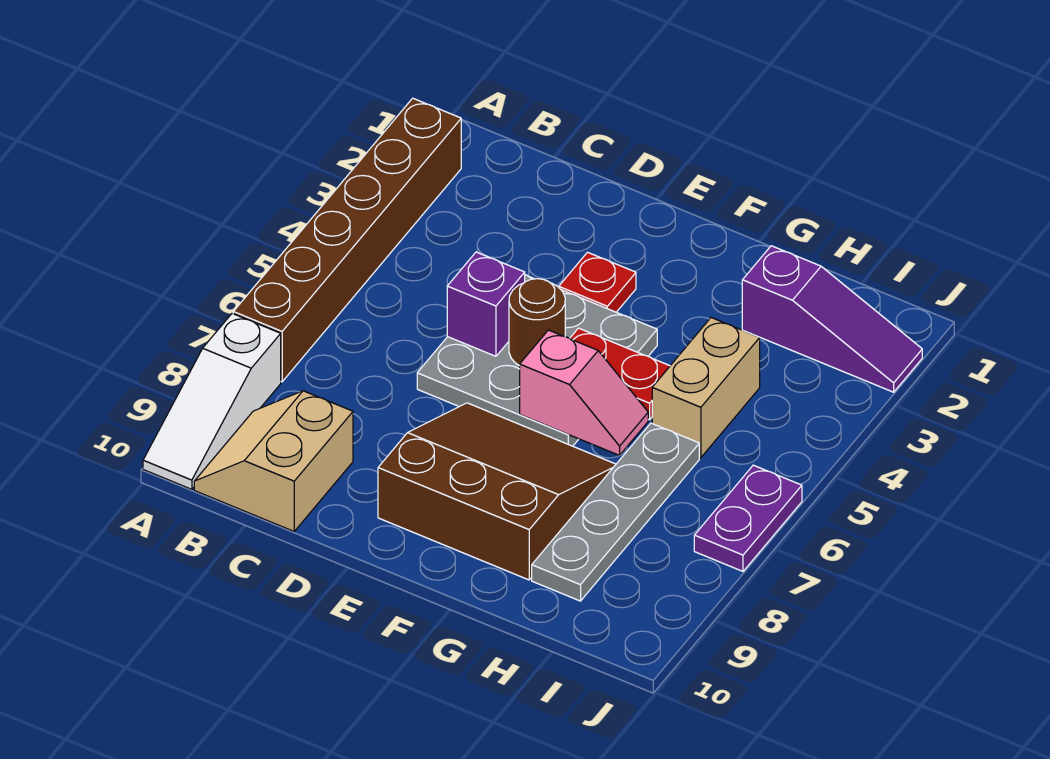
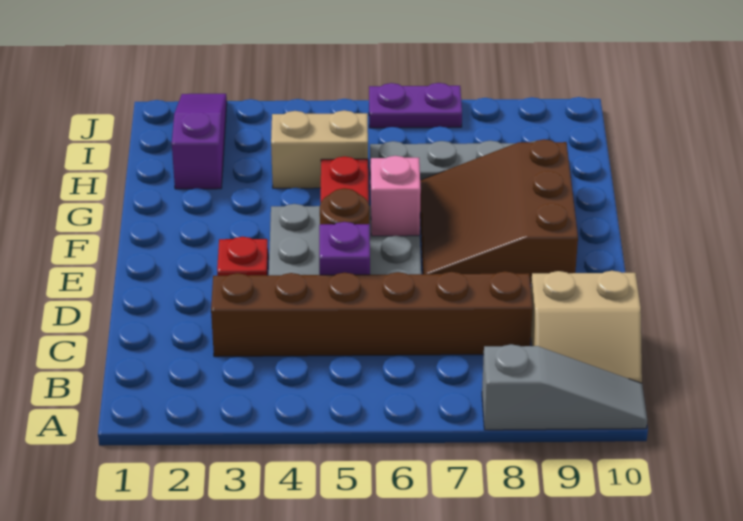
brown brick A2:A7 level 1 -> brown brick C3:C8 level 1
white slope A8:A10 level 1 top 8 -> grey slope A8:A10 level 1 top 8

